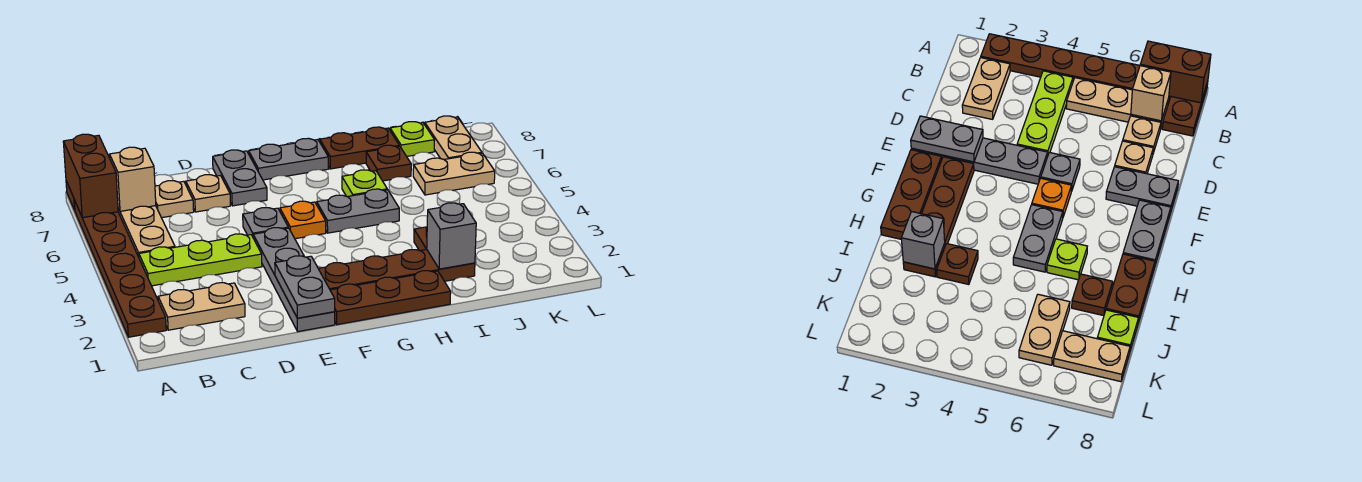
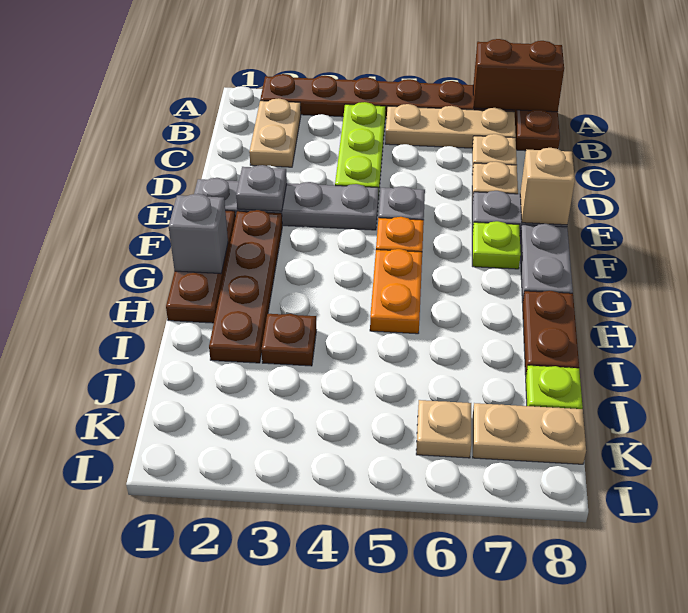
tan brick B7 level 2 -> tan brick E8 level 2
grey plate E1:E2 level 2 -> grey plate E2 level 2
grey plate G5:H5 level 1 -> orange plate G5:H5 level 1
lime plate H6 level 1 -> lime plate F7 level 1
grey brick I2 level 2 -> grey brick G1 level 2
brown plate I7 level 1 -> none
tan plate J6:K6 level 1 -> tan plate K6 level 1

